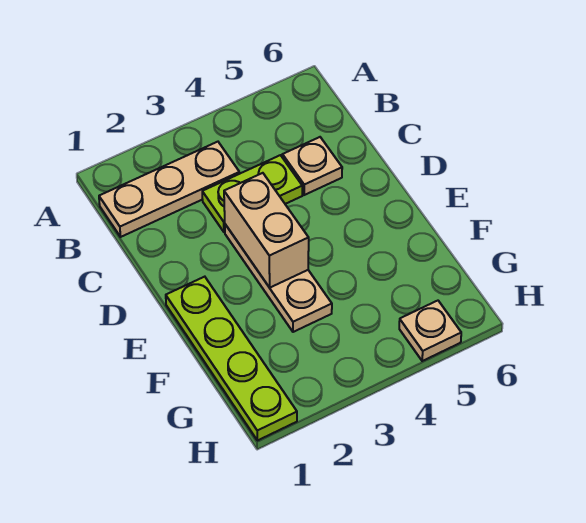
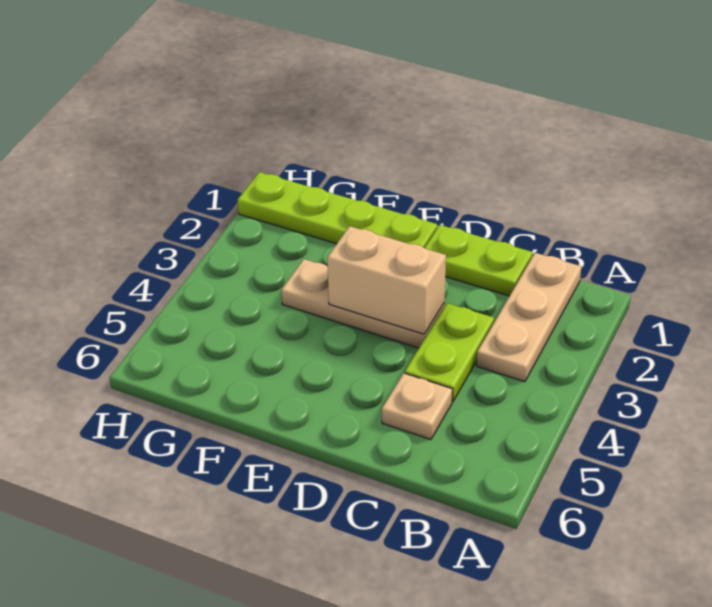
none -> lime plate C1:D1 level 1
tan plate H5 level 1 -> none

